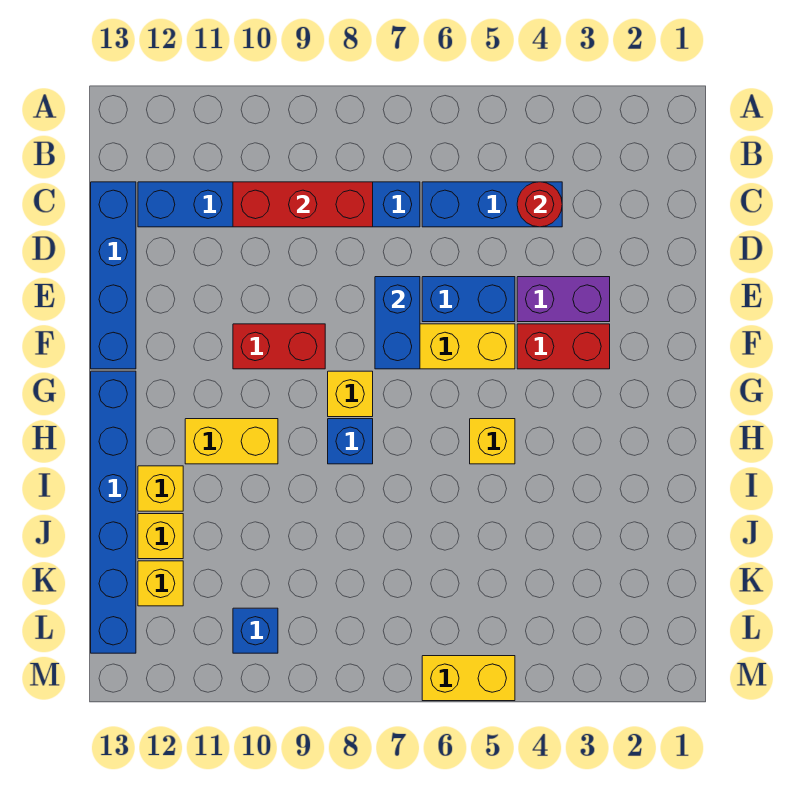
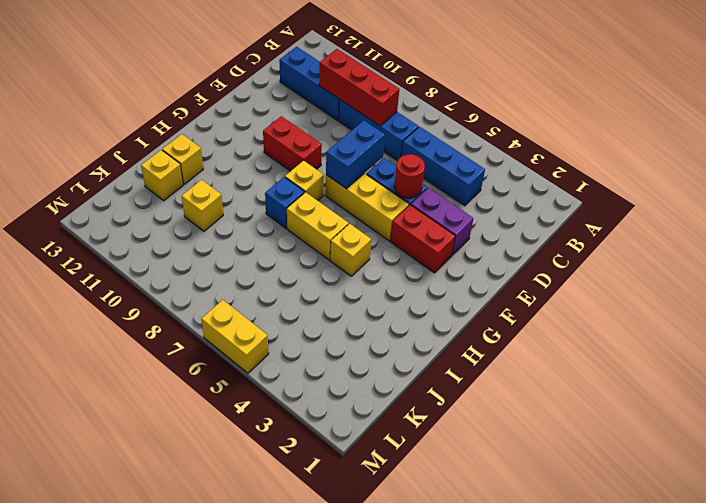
red round brick C4 level 2 -> red round brick E5 level 2
blue brick C13:F13 level 1 -> none
blue brick G13:L13 level 1 -> none
yellow brick H10:H11 level 1 -> yellow brick H6:H7 level 1
yellow brick K12 level 1 -> yellow brick J10 level 1
blue brick L10 level 1 -> none

